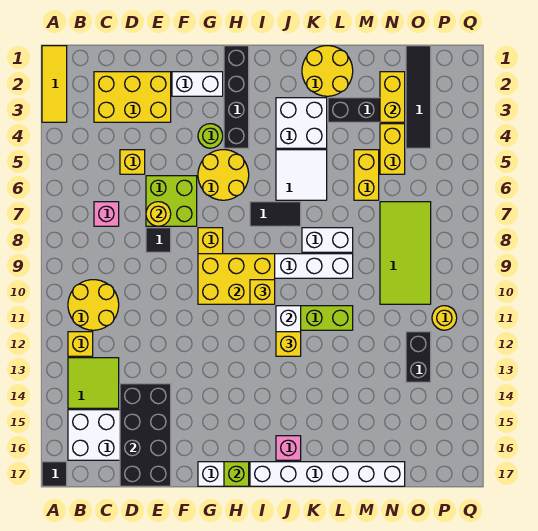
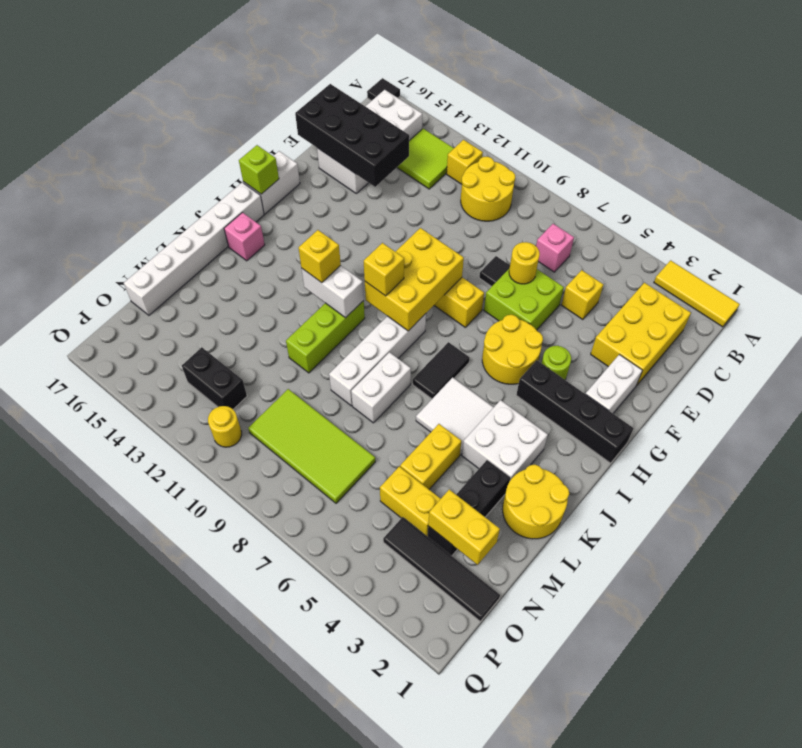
yellow brick M5:M6 level 1 -> yellow brick L5:M5 level 1

